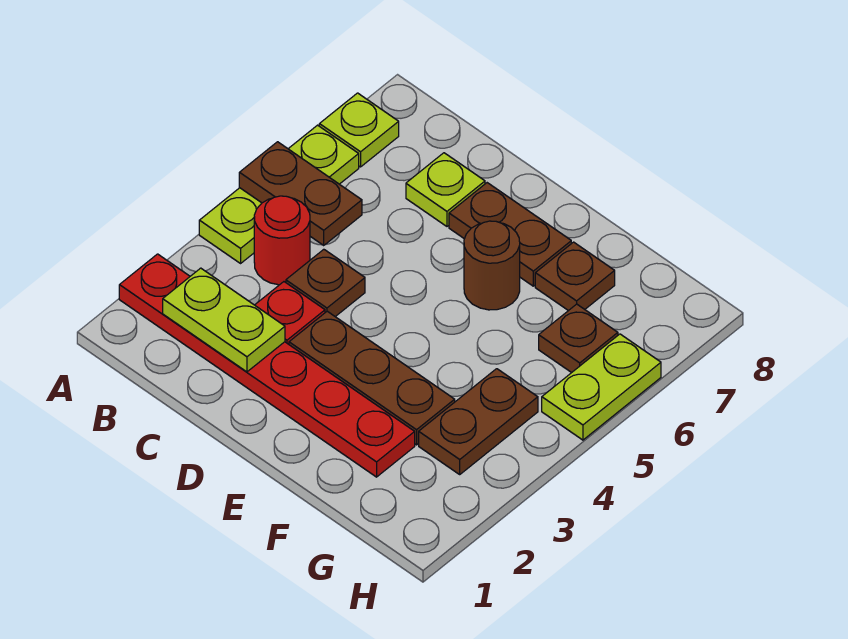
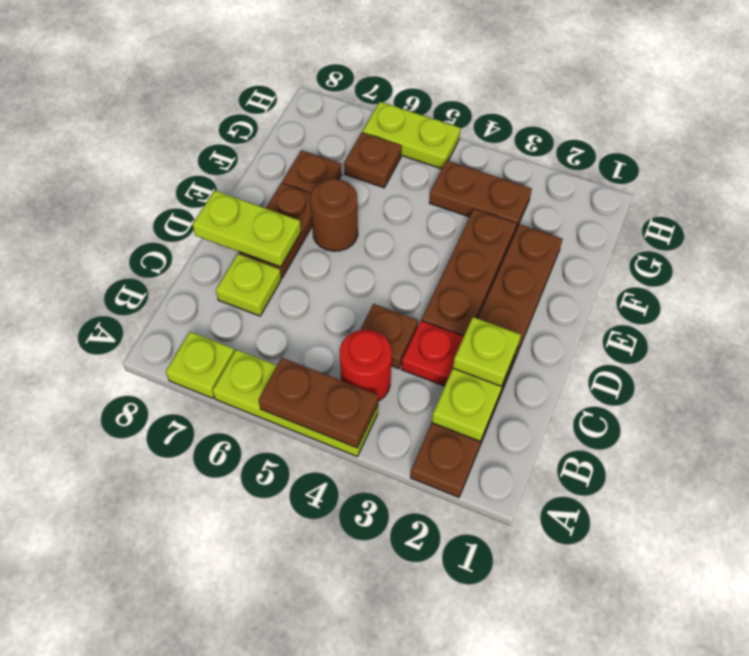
red plate A2:F2 level 1 -> brown plate A2:F2 level 1
brown plate A5:B5 level 2 -> brown plate A4:A5 level 2
none -> lime plate C2 level 3
none -> lime plate D7:D8 level 2

